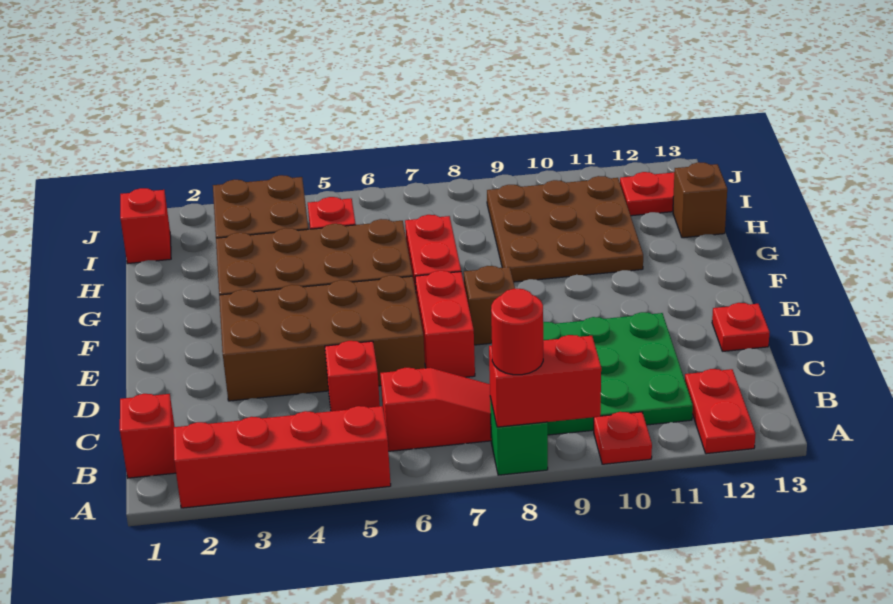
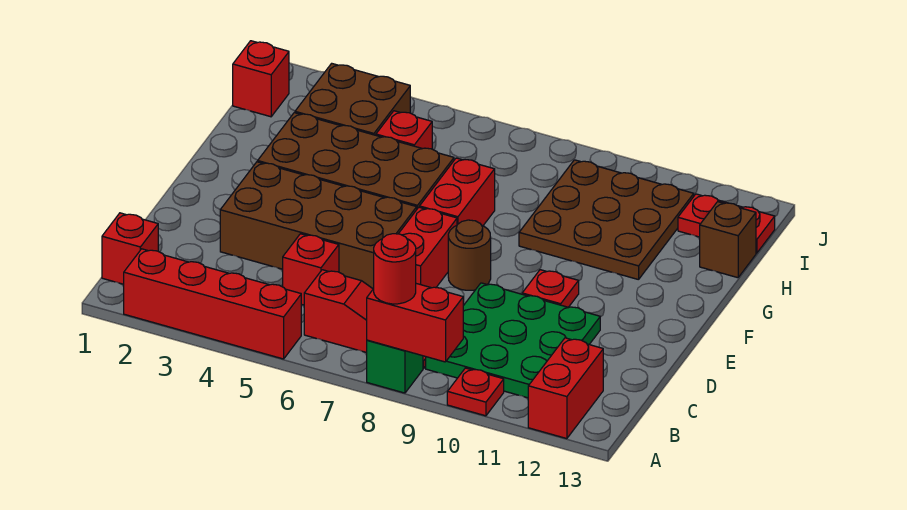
red plate A12:B12 level 1 -> red brick A12:B12 level 1
red plate D13 level 1 -> red plate E10 level 1
brown brick E8 level 1 -> brown round brick E8 level 1

